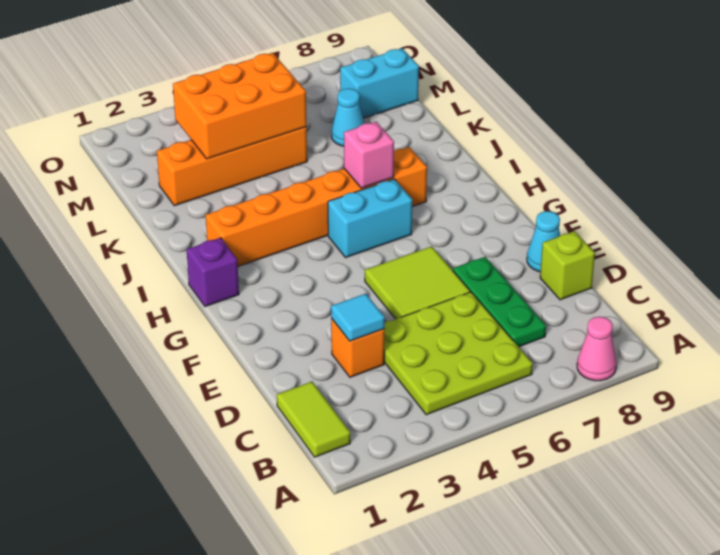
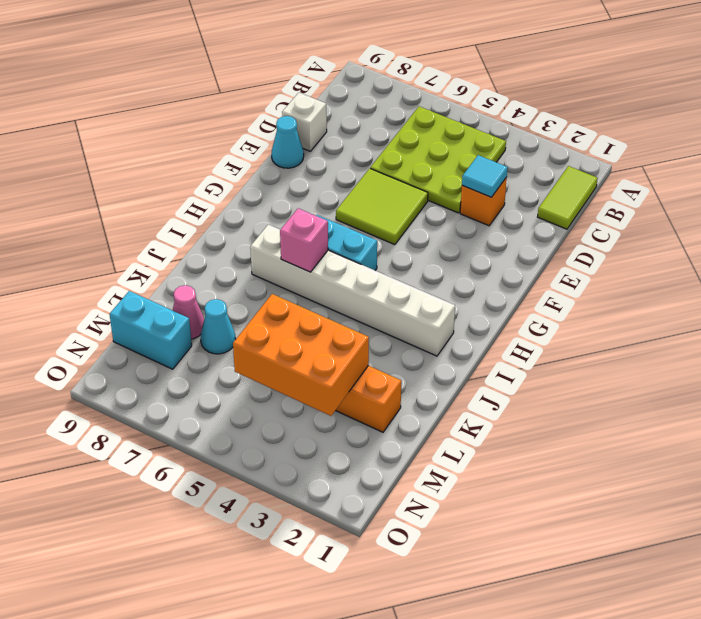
pink cone A8 level 1 -> pink cone L8 level 1
green plate C7:E7 level 1 -> none
lime brick D9 level 1 -> white brick D9 level 1
purple brick H1 level 1 -> none
orange brick I2:I7 level 1 -> white brick I2:I7 level 1

